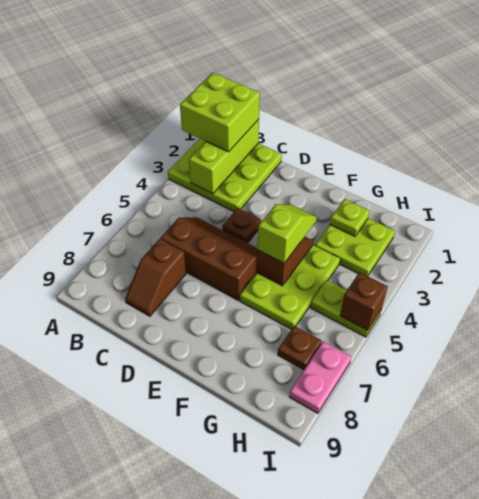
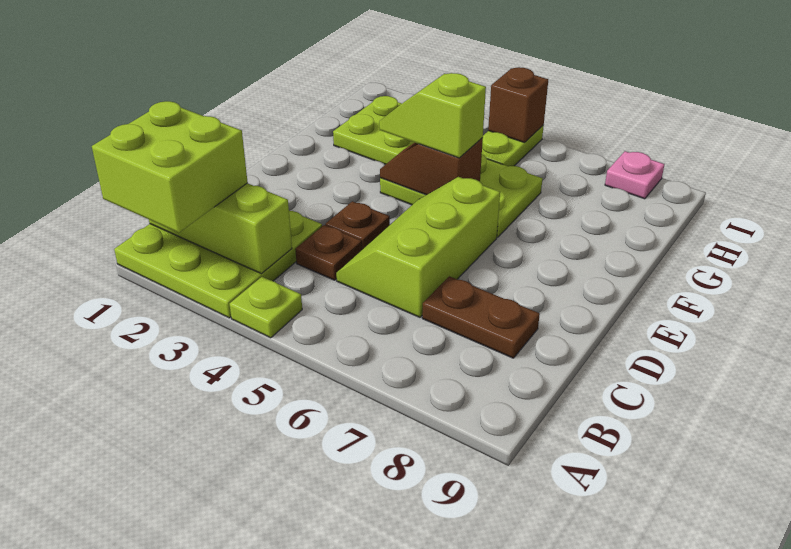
brown slope C5:E6 level 1 top 6 -> lime slope C5:E6 level 1 top 6
brown slope C7:C8 level 1 top 7 -> brown plate C7:C8 level 1
lime plate G2 level 2 -> lime plate A4 level 1
brown plate H7 level 1 -> brown plate C4 level 1
pink plate I7:I8 level 1 -> pink plate I8 level 1

